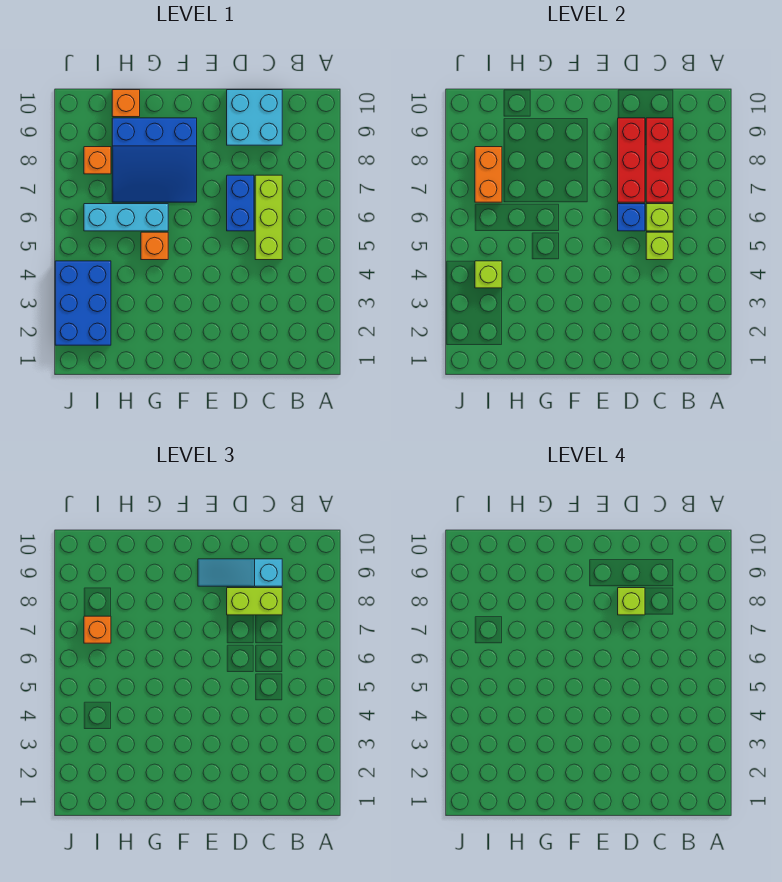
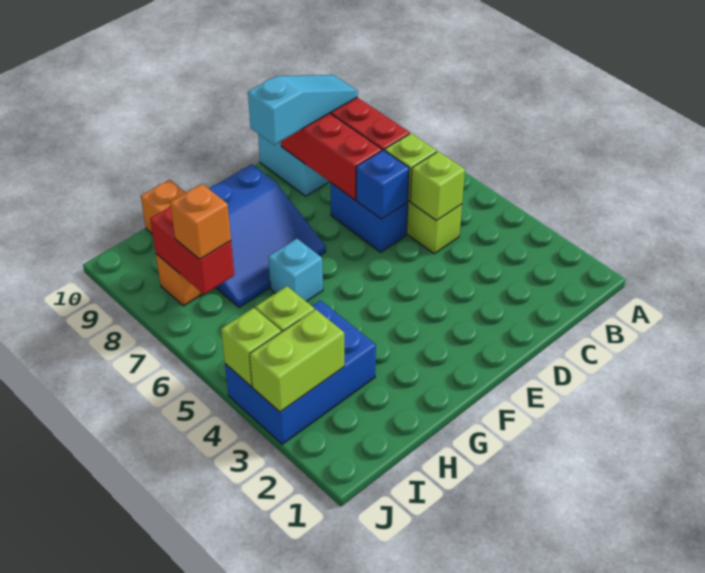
lime brick C8:D8 level 3 -> lime brick I3:J3 level 2
cyan slope C9:E9 level 3 top C -> cyan slope C9:E9 level 3 top E
lime brick D8 level 4 -> lime brick J4 level 2
orange brick G5 level 1 -> none
cyan brick G6:I6 level 1 -> cyan brick G6 level 1
blue brick I2:J4 level 1 -> blue brick H3:J4 level 1
orange brick I7:I8 level 2 -> red brick I7:I8 level 2

